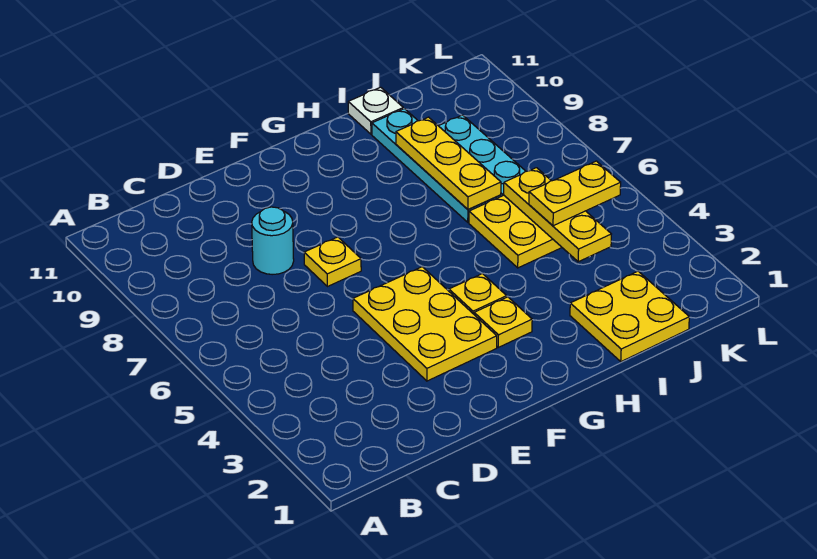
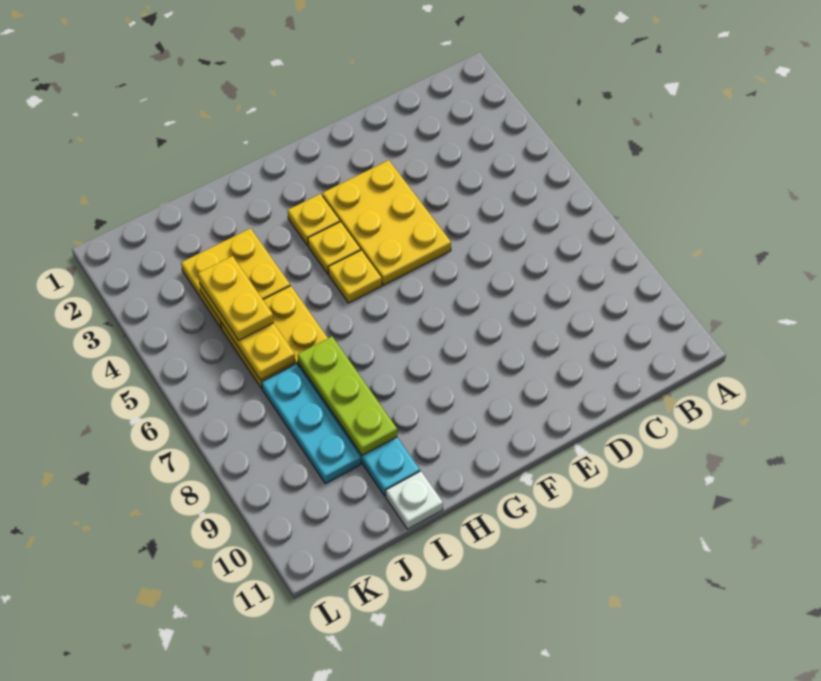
cyan round brick D8 level 1 -> none
yellow plate E7 level 1 -> yellow plate G5 level 1
yellow plate I1:J2 level 1 -> yellow plate I3:J4 level 1
yellow plate I7:I9 level 2 -> lime plate I7:I9 level 2
yellow plate J5:K5 level 3 -> yellow plate J4:J5 level 3

